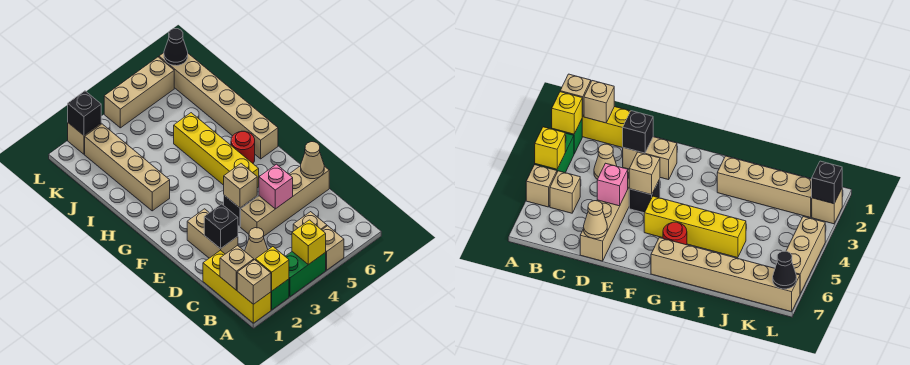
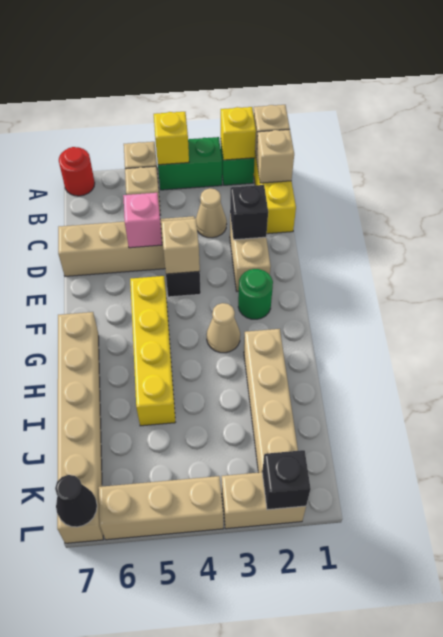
tan cone D7 level 2 -> tan cone G3 level 1
none -> green round brick F2 level 1
red round brick G6 level 1 -> red round brick A7 level 1
tan brick L2 level 1 -> tan brick L2:L3 level 1

